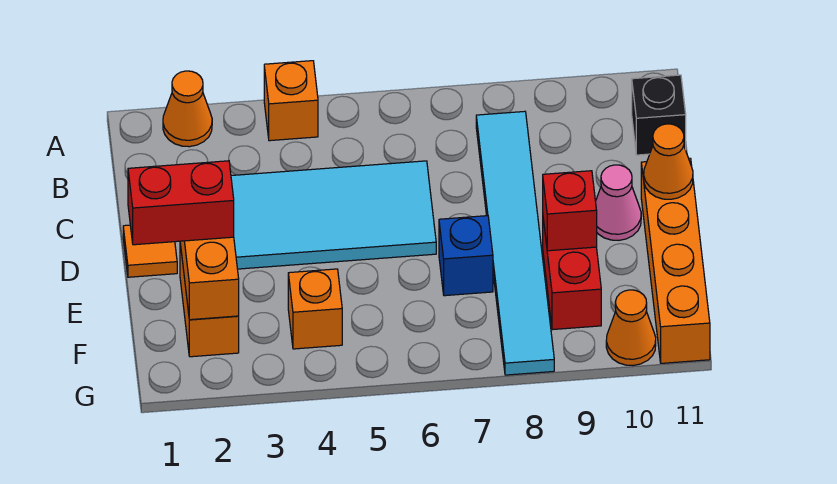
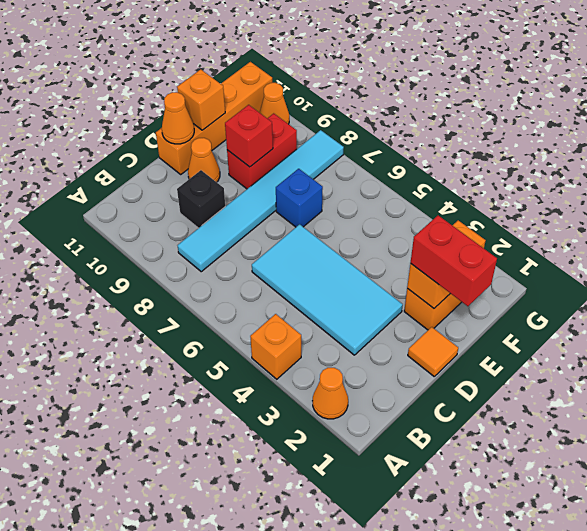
black brick B11 level 1 -> black brick C9 level 1
pink cone D10 level 1 -> orange cone D10 level 1
orange brick F4 level 1 -> orange brick E11 level 2

